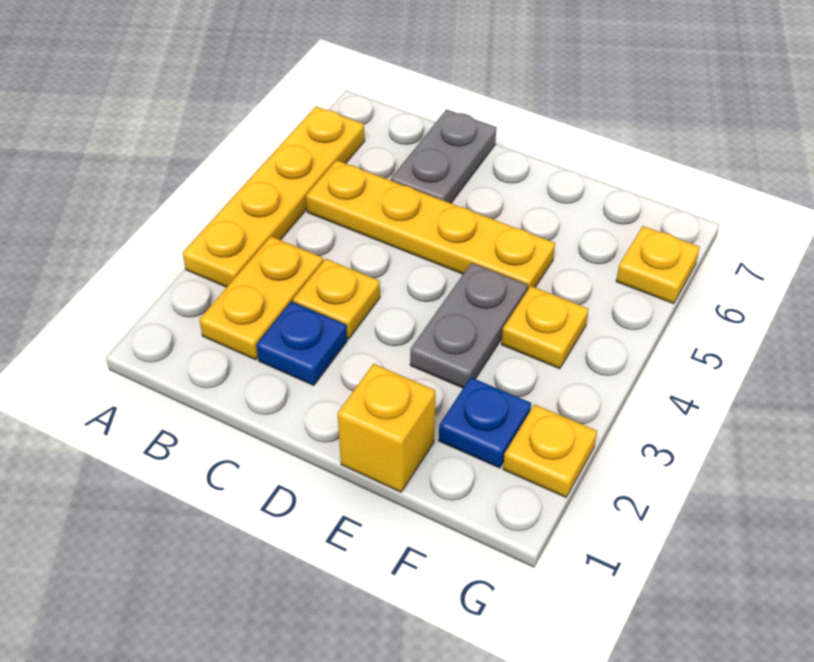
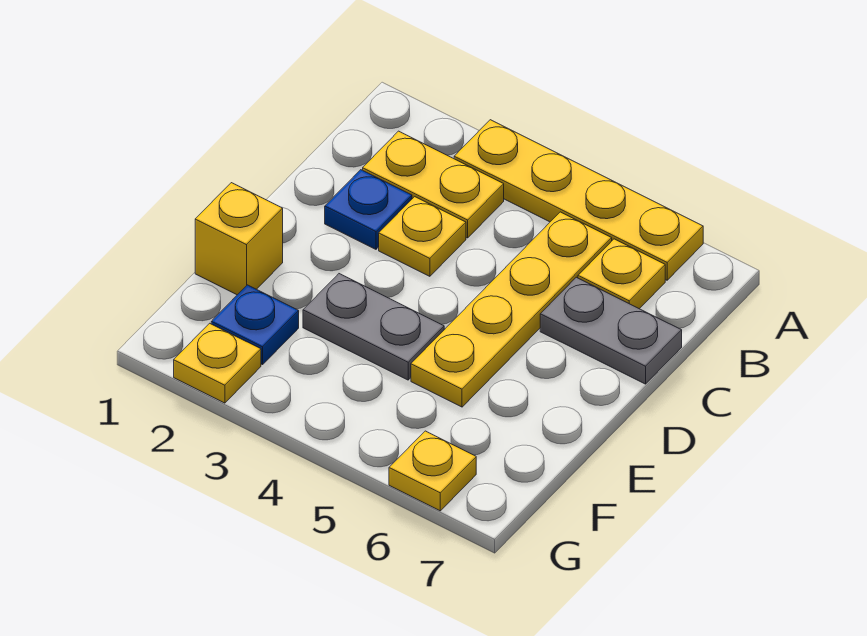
yellow plate F4 level 1 -> yellow plate B6 level 1

